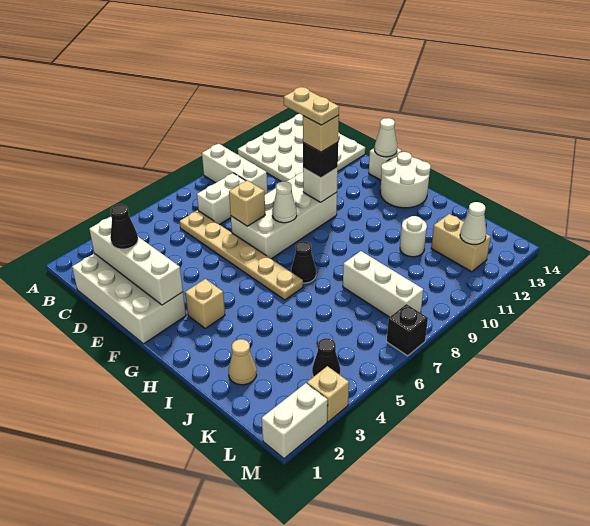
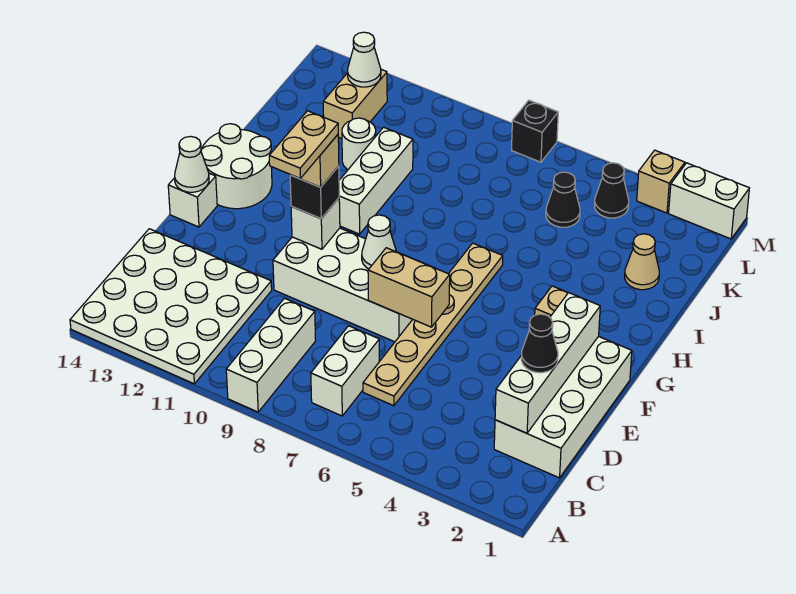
white brick C7:C8 level 1 -> white brick B7:C7 level 1
tan brick E7 level 2 -> tan brick E6:E7 level 2
black cone H7 level 1 -> black cone K5 level 1
white brick J8:L8 level 1 -> white brick H10:J10 level 1

